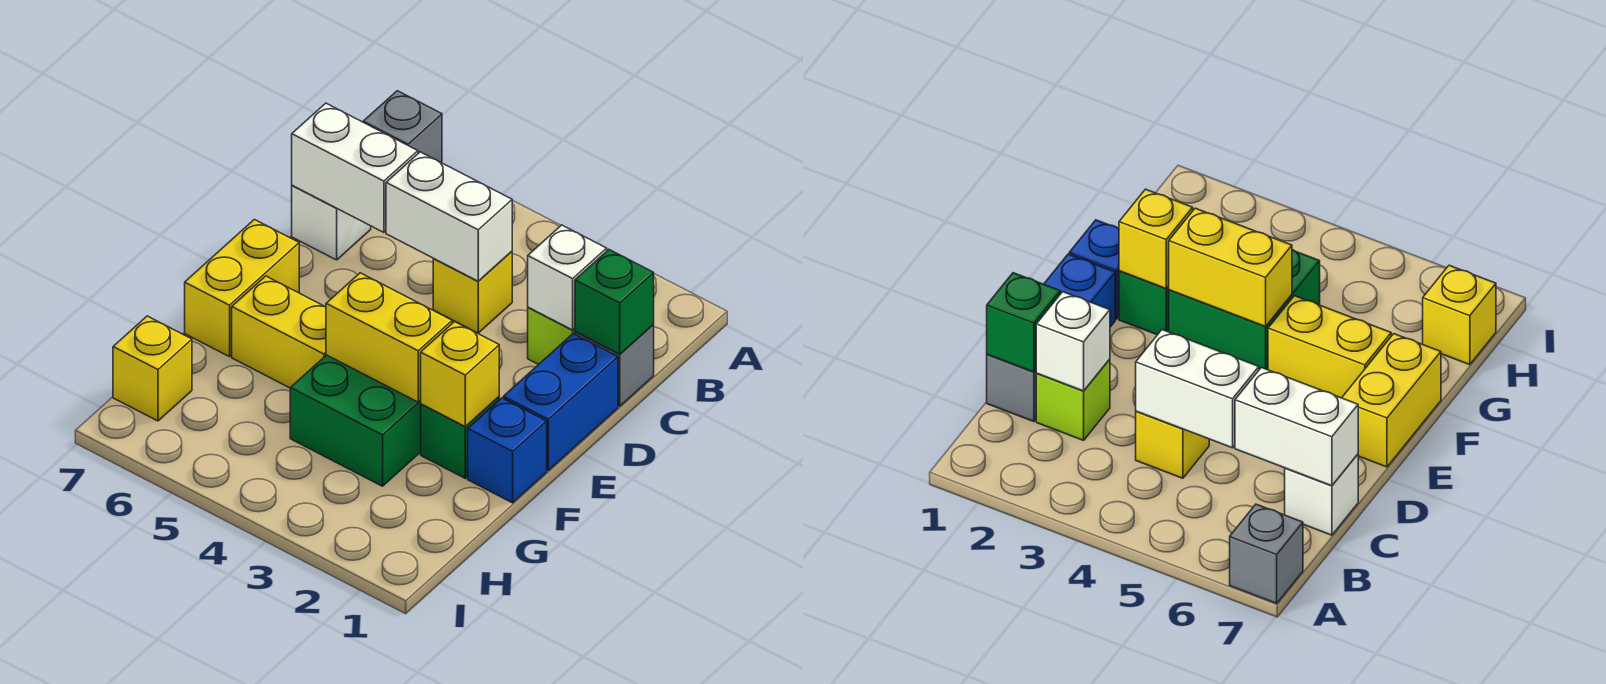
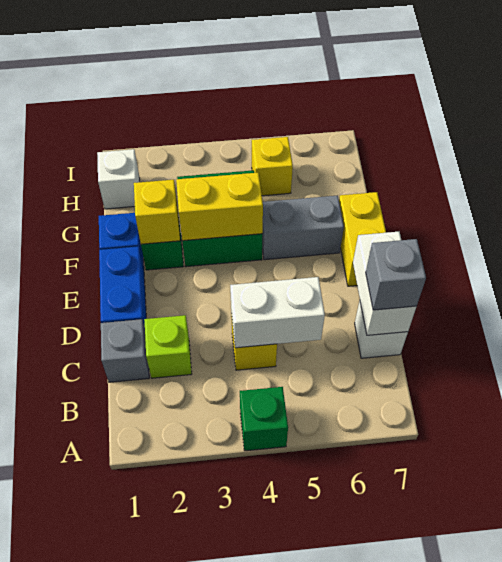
grey brick A7 level 1 -> grey brick C7 level 3
green brick C1 level 2 -> green brick A4 level 1
white brick C2 level 2 -> white brick H1 level 1
white brick C6:C7 level 2 -> white brick C7:D7 level 2
yellow brick F5:F6 level 1 -> grey brick F5:F6 level 1
yellow brick H7 level 1 -> yellow brick H5 level 1

